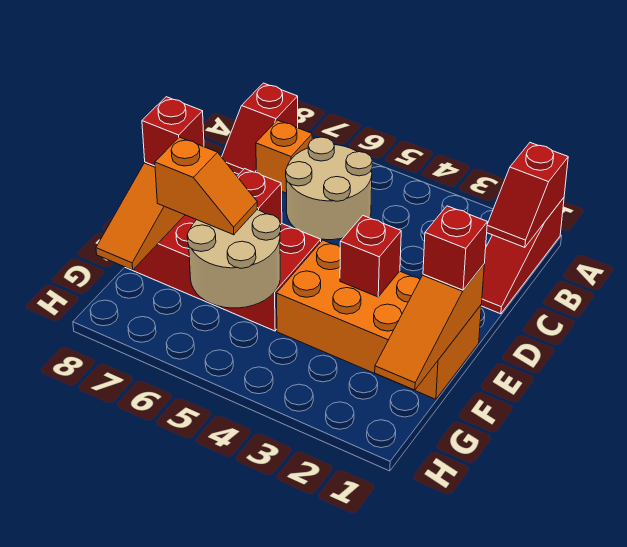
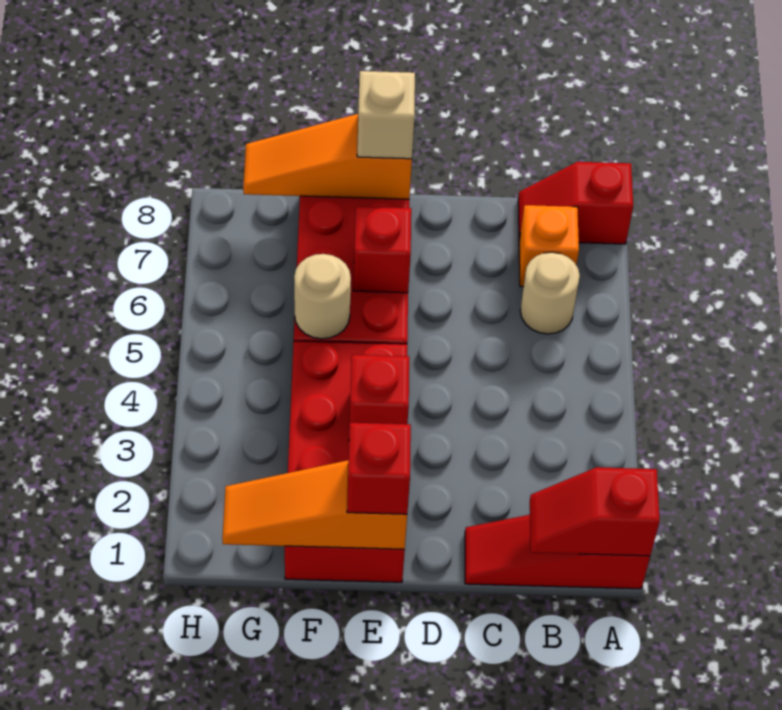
tan round brick B5:C6 level 1 -> tan round brick B6 level 1
orange brick E1:F4 level 1 -> red brick E1:F4 level 1
red brick E8 level 3 -> tan brick E8 level 3
tan round brick F5:G6 level 2 -> tan round brick F5 level 2
orange slope F6:F7 level 3 top 7 -> none

